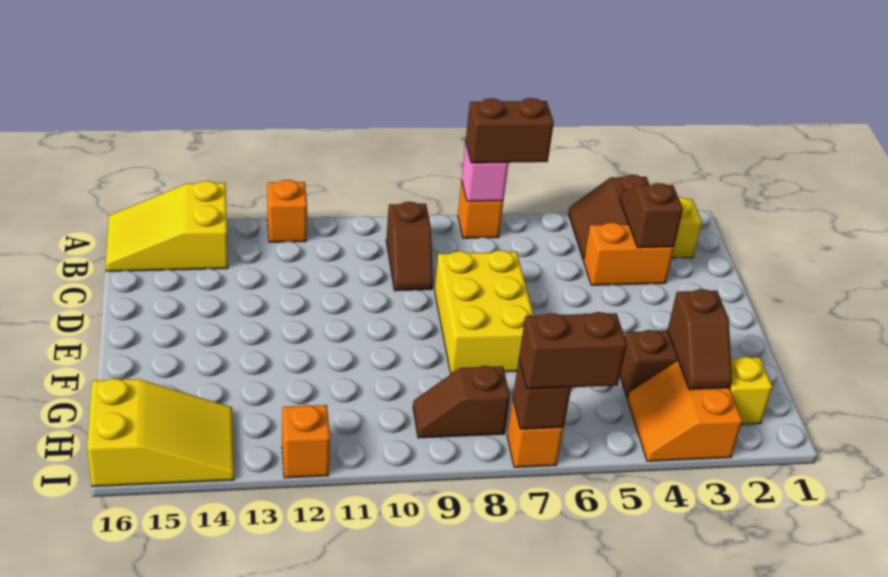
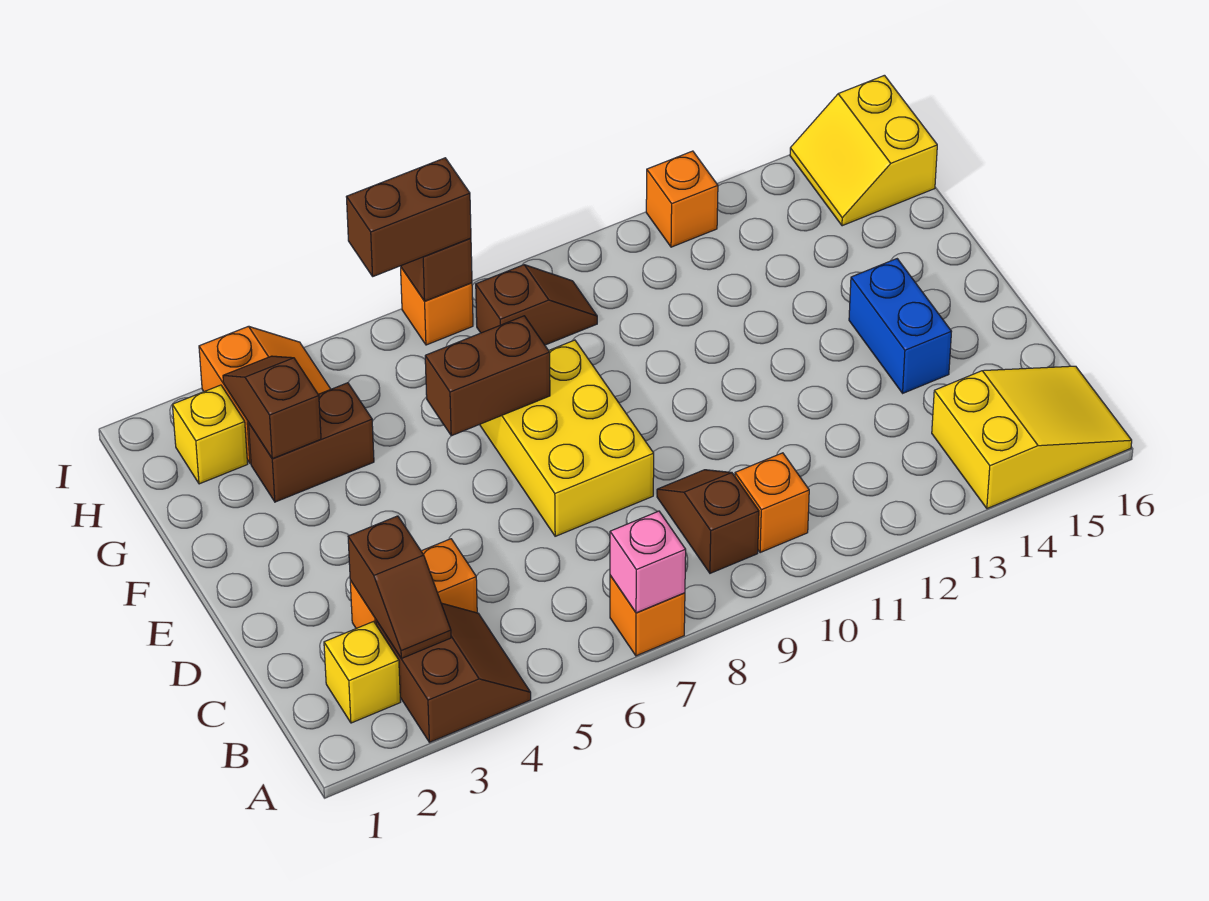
brown brick A6:A7 level 3 -> brown brick F6:F7 level 2
orange brick A12 level 1 -> orange brick B10 level 1
none -> blue brick D14:E14 level 1
yellow slope H14:I16 level 1 top 16 -> yellow slope H15:I16 level 1 top 16

